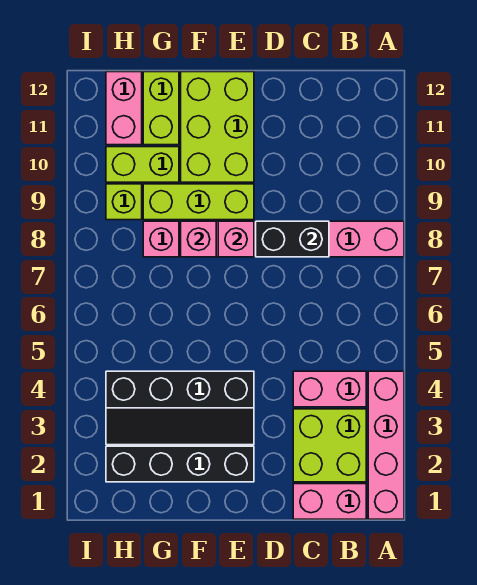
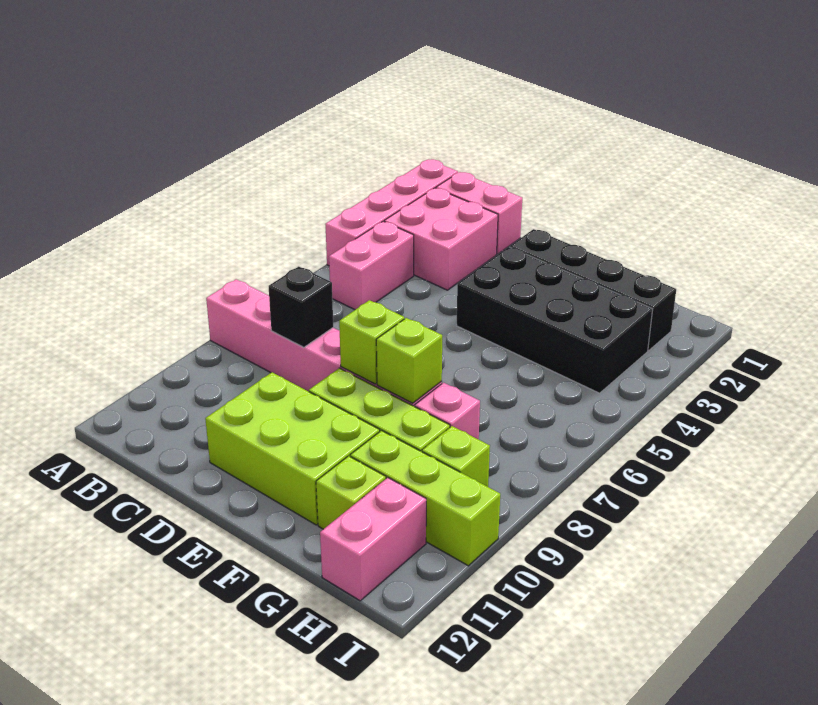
lime brick B2:C3 level 1 -> pink brick B2:C3 level 1
pink brick B4:C4 level 1 -> pink brick B4:B5 level 1
black brick C8:D8 level 2 -> black brick C8 level 2
black slope E3:H4 level 1 top 4 -> black brick E3:H4 level 1
pink brick E8 level 2 -> lime brick E8 level 2
lime brick E10:F12 level 1 -> lime brick D10:F11 level 1
pink brick F8 level 2 -> lime brick F8 level 2
lime brick G10:H10 level 1 -> lime brick G10:I10 level 1
lime brick G11:G12 level 1 -> lime brick G11 level 1

